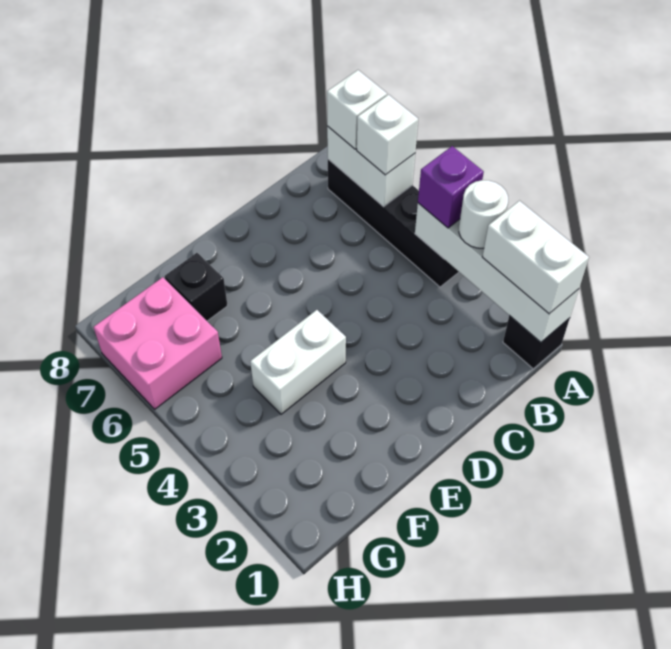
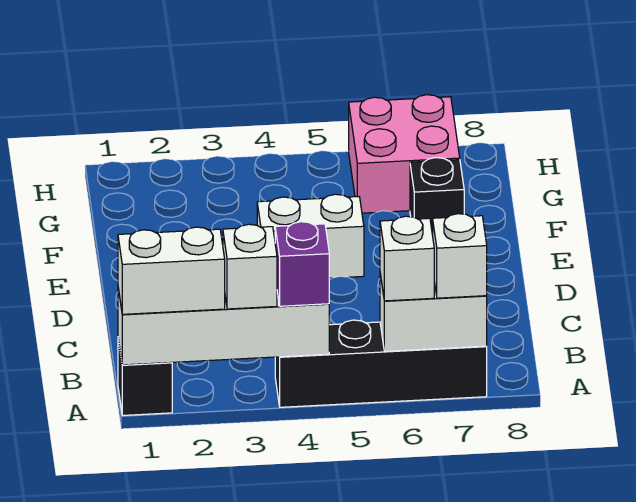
white round brick A3 level 3 -> white brick A3 level 3
white brick E4:F4 level 1 -> white brick E4:E5 level 1

